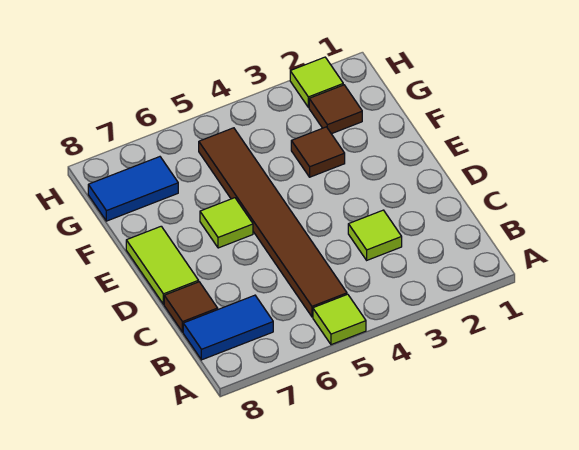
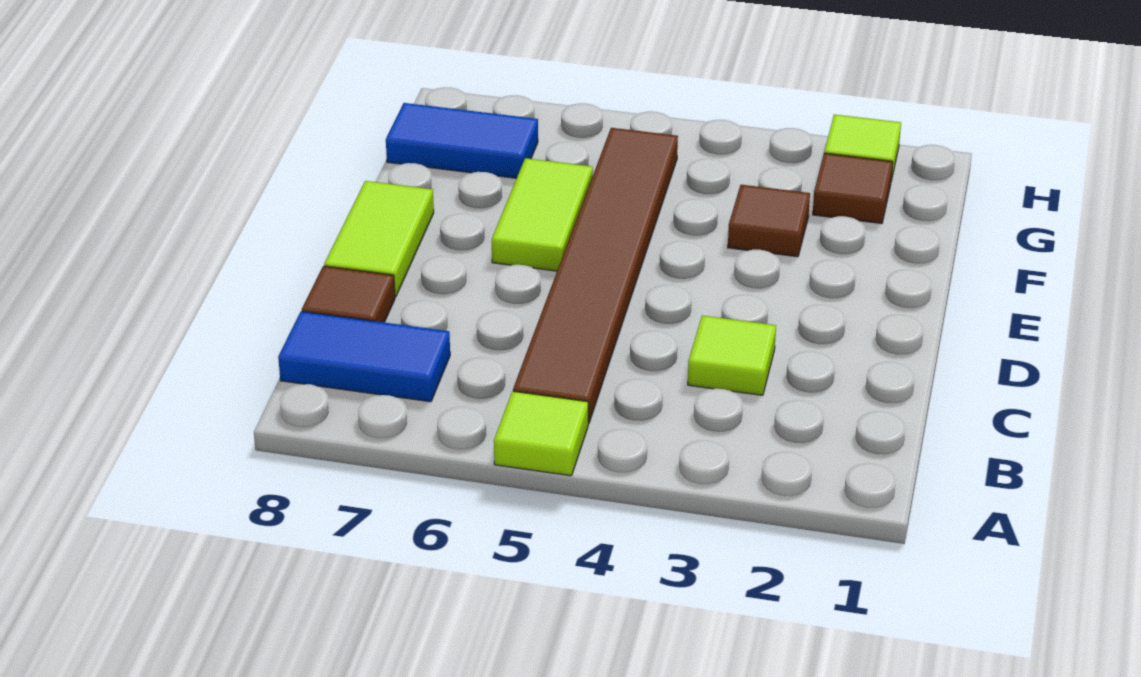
lime tile E6 level 1 -> lime tile E6:F6 level 1

